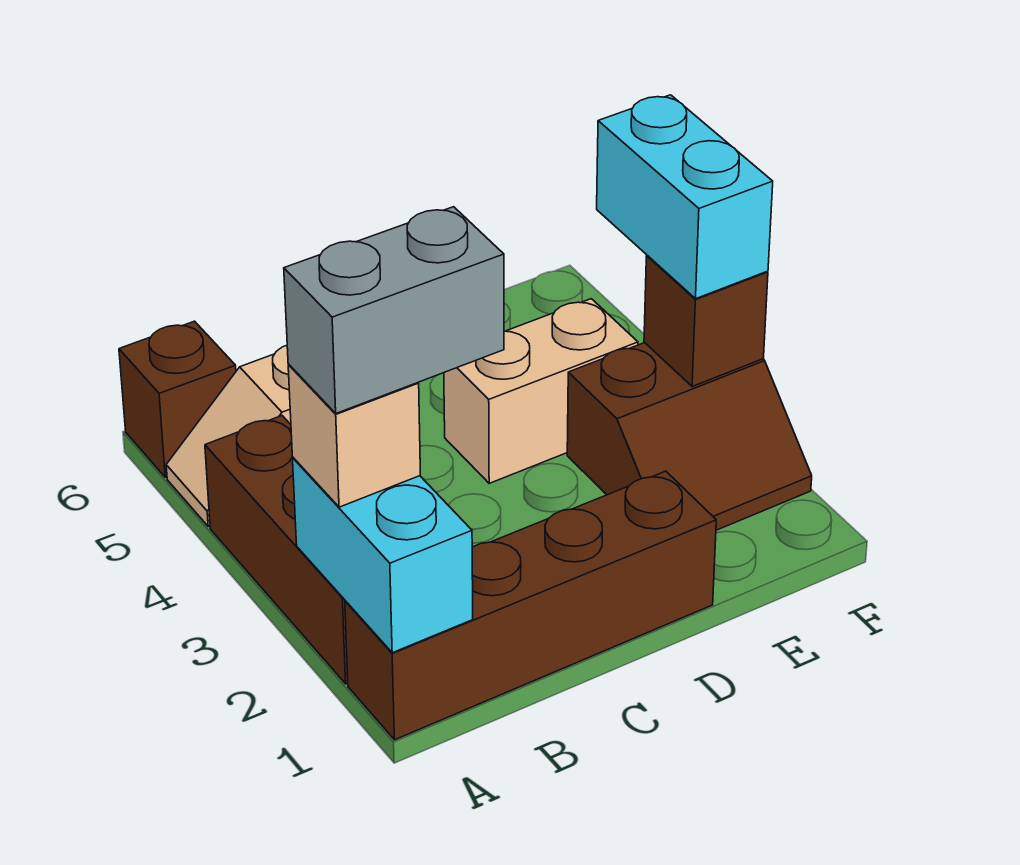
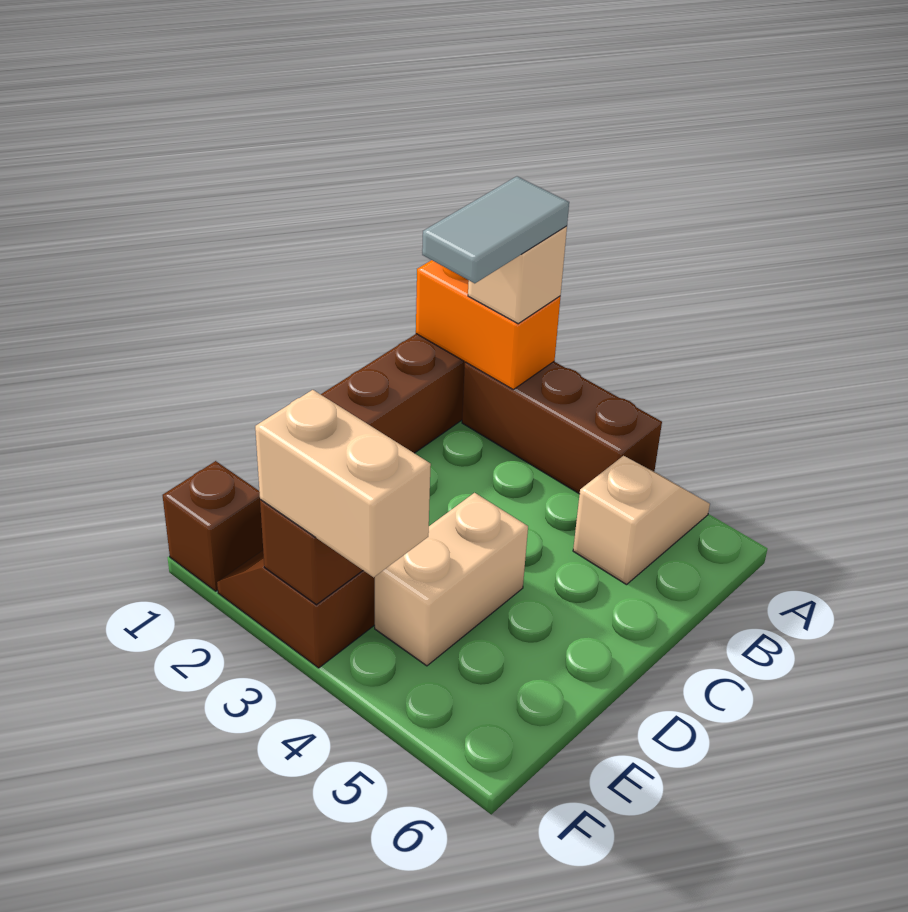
cyan brick A1:A2 level 2 -> orange brick A1:A2 level 2
grey brick A2:B2 level 4 -> grey tile A2:B2 level 4
brown brick A6 level 1 -> brown brick F1 level 1
cyan brick F3:F4 level 3 -> tan brick F3:F4 level 3

